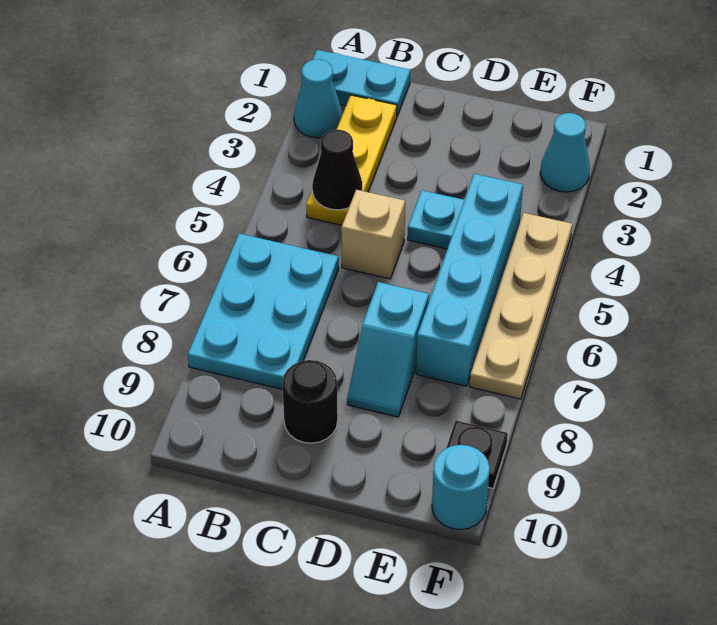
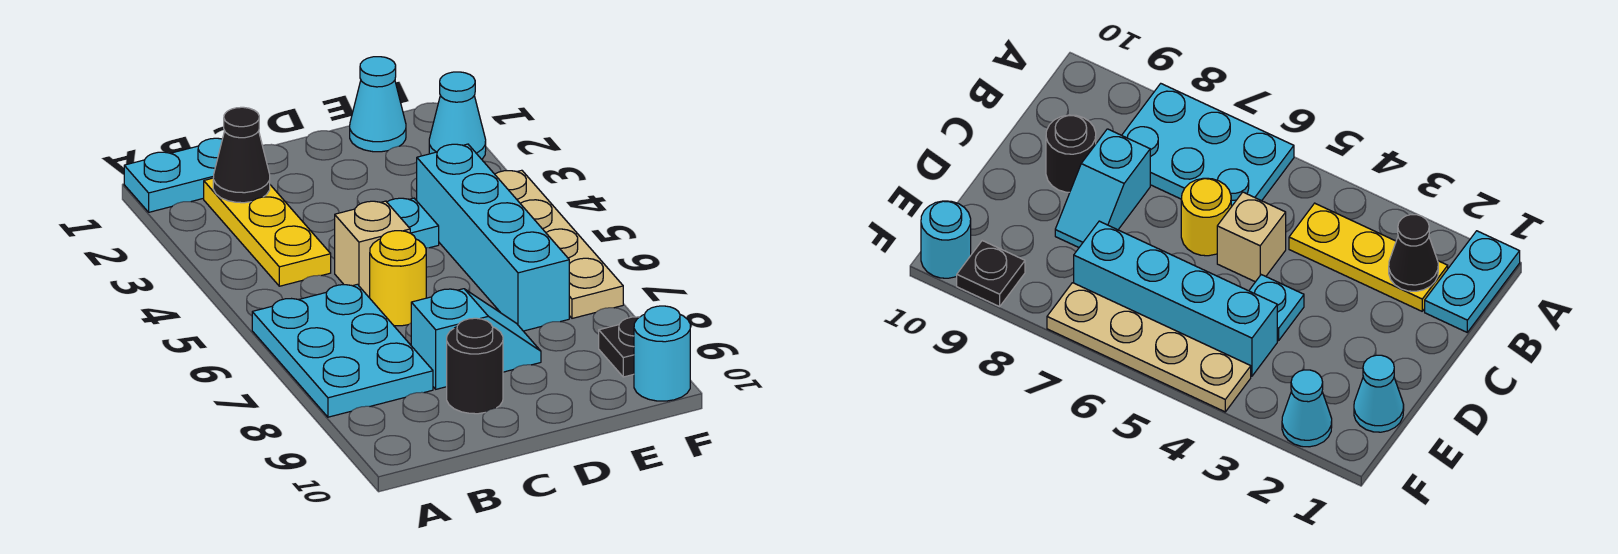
cyan cone A2 level 1 -> cyan cone E1 level 1
black cone B4 level 2 -> black cone B2 level 2
none -> yellow round brick C6 level 1
cyan slope D7:D8 level 1 top 7 -> cyan slope C8:D8 level 1 top C

